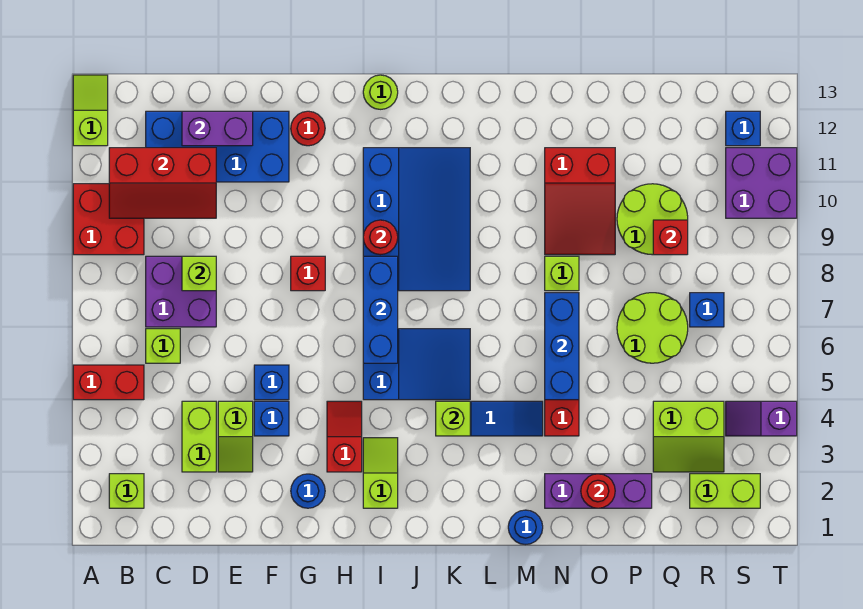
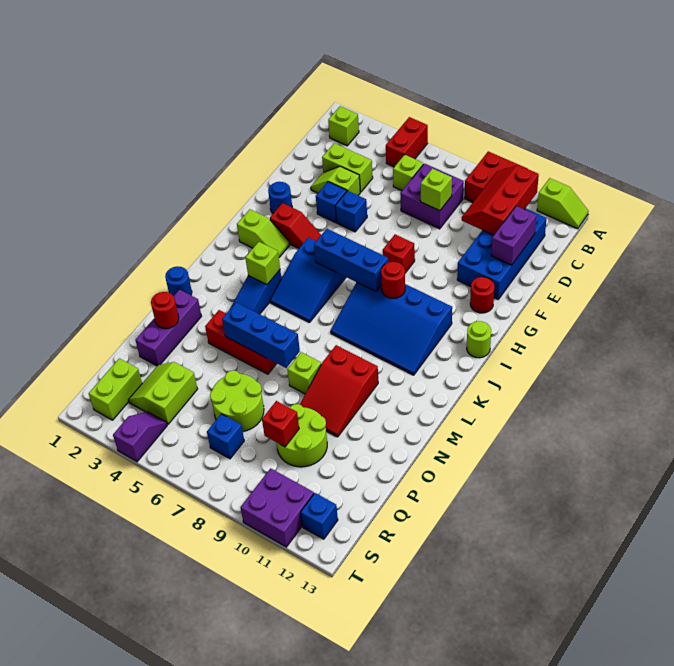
red slope N9:O11 level 1 top 11 -> red slope M9:O10 level 1 top M

